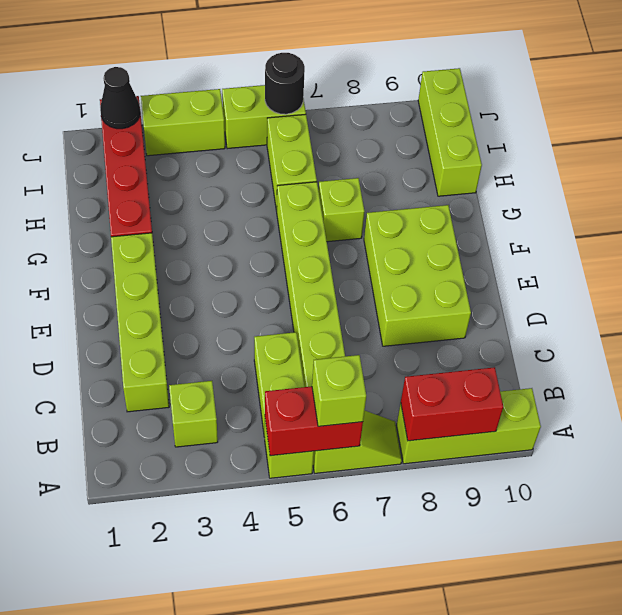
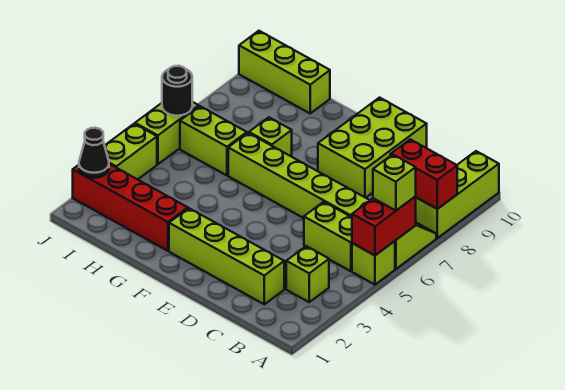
red brick A8:A9 level 2 -> red brick A8:B8 level 2
lime brick D8:F9 level 1 -> lime brick D8:E10 level 1

